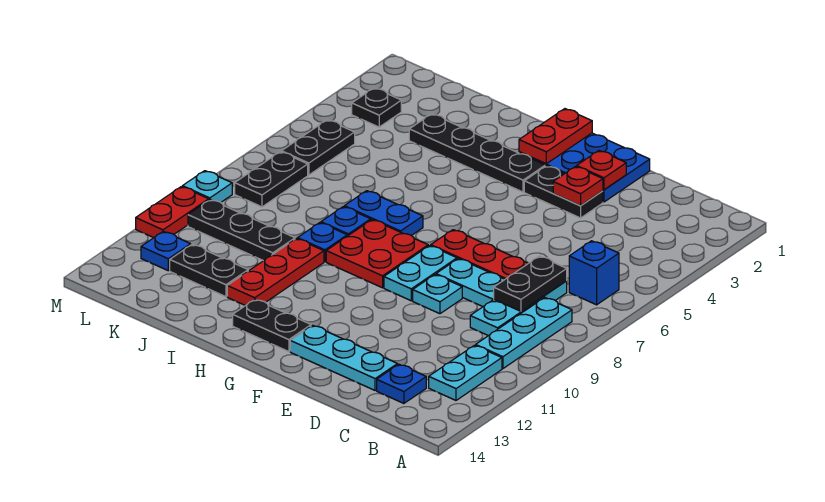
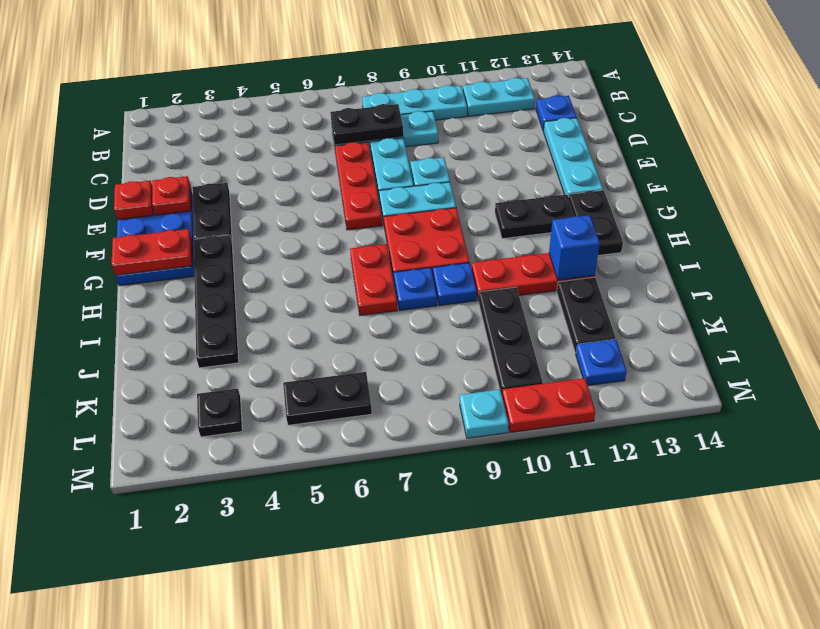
blue brick B6 level 1 -> blue brick I12 level 2
red plate E3 level 2 -> red plate E1 level 2
blue plate H7:I7 level 1 -> red plate H7:I7 level 1
black plate L7:L8 level 1 -> black plate G11:G12 level 1

